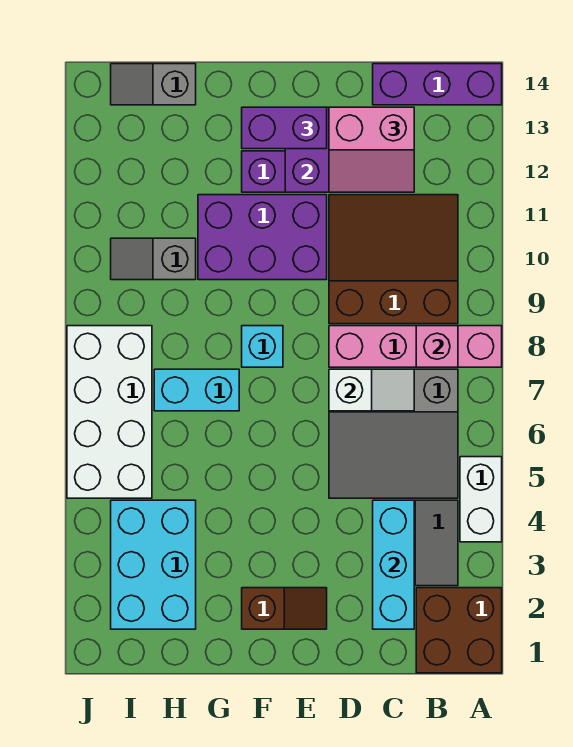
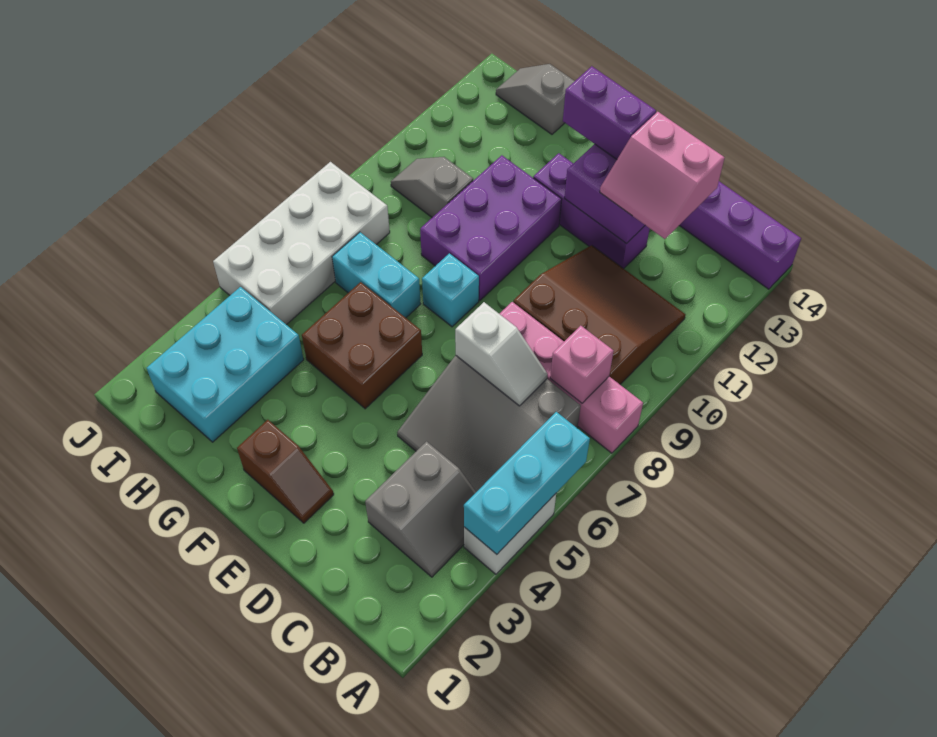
brown brick A1:B2 level 1 -> brown brick F5:G6 level 1
cyan brick C2:C4 level 2 -> cyan brick A4:A6 level 2
purple brick E10:G11 level 1 -> purple brick F9:G11 level 1

